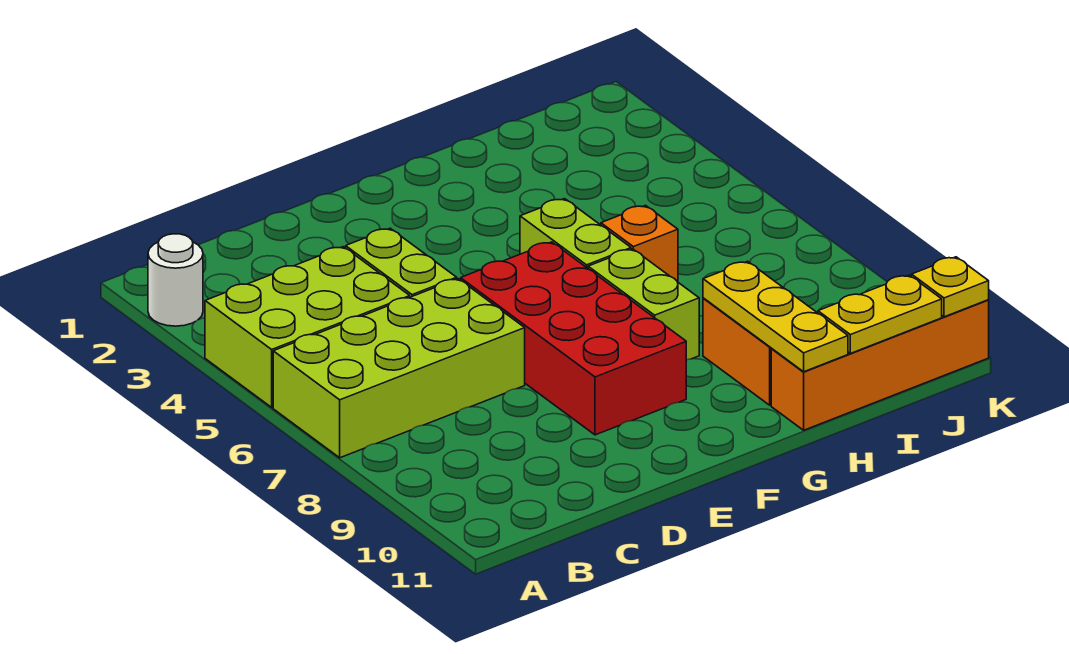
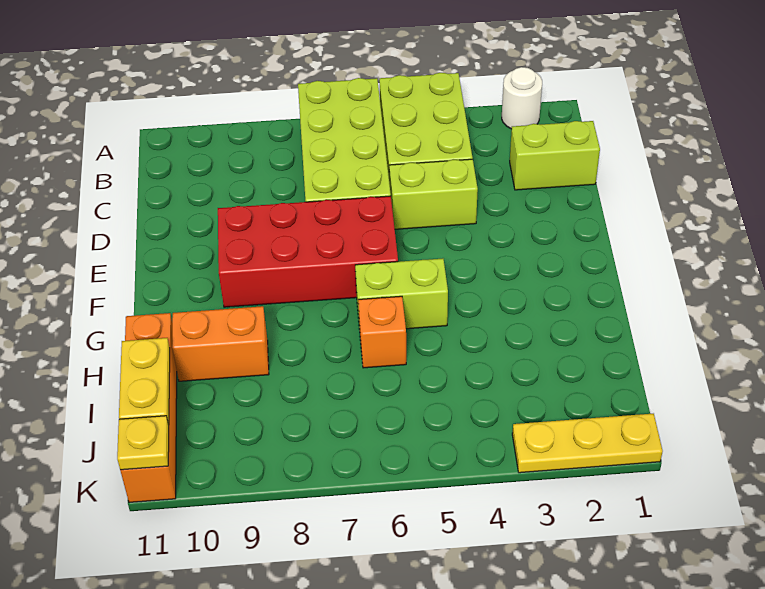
lime brick G7:G8 level 1 -> lime brick C1:C2 level 1
yellow plate H9:H11 level 2 -> yellow plate K1:K3 level 1

